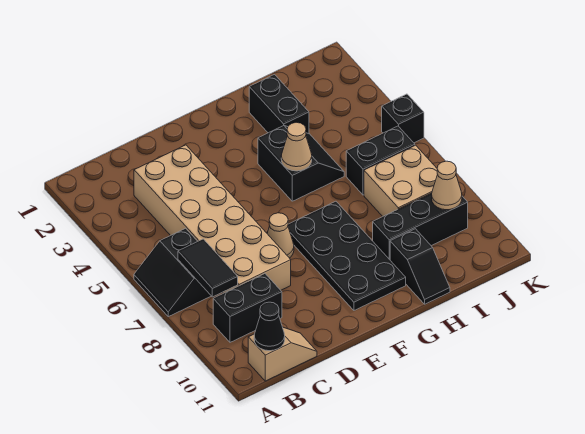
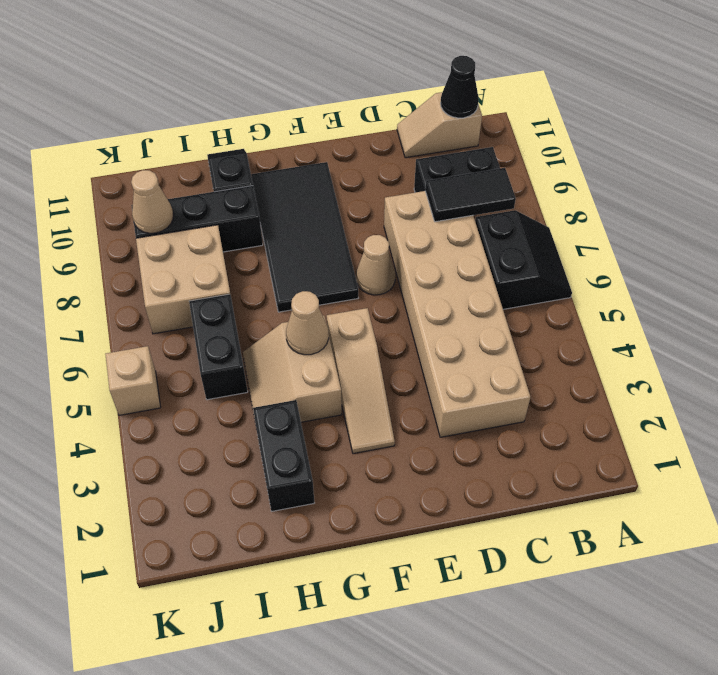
black tile B7:B8 level 2 -> black tile B8:C8 level 2
none -> tan slope F3:F5 level 1 top 5
black plate F7:G10 level 1 -> black tile F7:G10 level 1
black slope G4:H5 level 1 top G -> tan slope G4:H5 level 1 top G
black brick I6:J6 level 1 -> black brick I5:I6 level 1
black brick K5 level 1 -> tan brick K5 level 1

